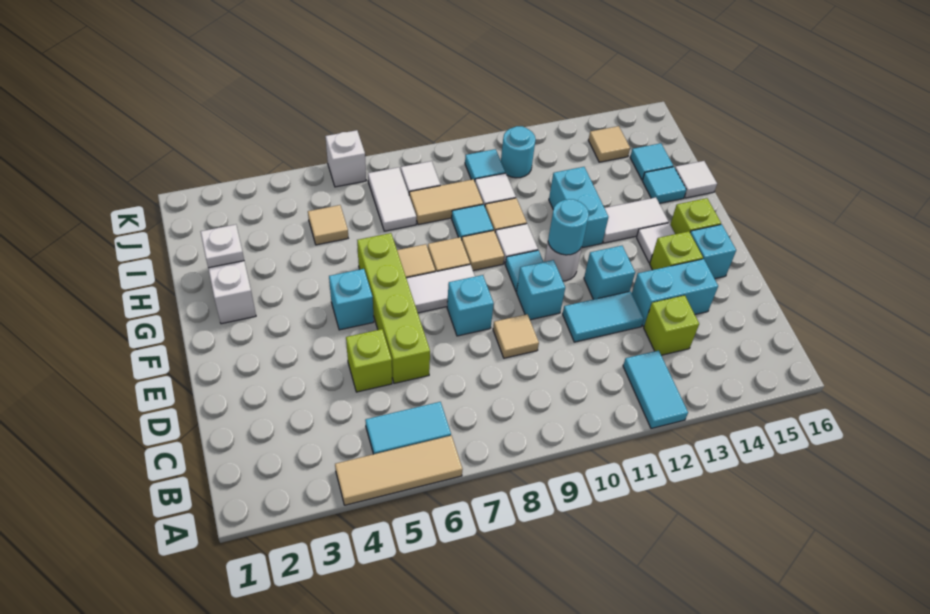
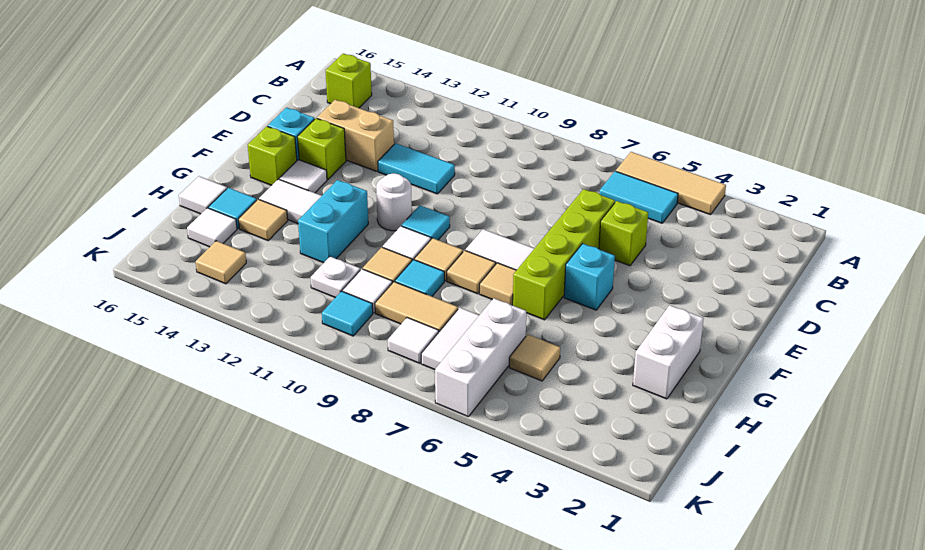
cyan tile A12:B12 level 1 -> none
lime brick C13 level 1 -> lime brick B15 level 1
tan tile D9 level 1 -> tan tile H14 level 1
cyan brick D13:D14 level 1 -> tan brick D13:D14 level 1
cyan brick E8 level 1 -> none
cyan brick E10 level 1 -> none
cyan brick E12 level 1 -> none
cyan round brick F11 level 2 -> none
white plate H2 level 2 -> white plate I11 level 1
cyan tile I15 level 1 -> white tile I15 level 1
cyan round brick J11 level 1 -> none
white brick K6 level 1 -> white brick I6:K6 level 1

